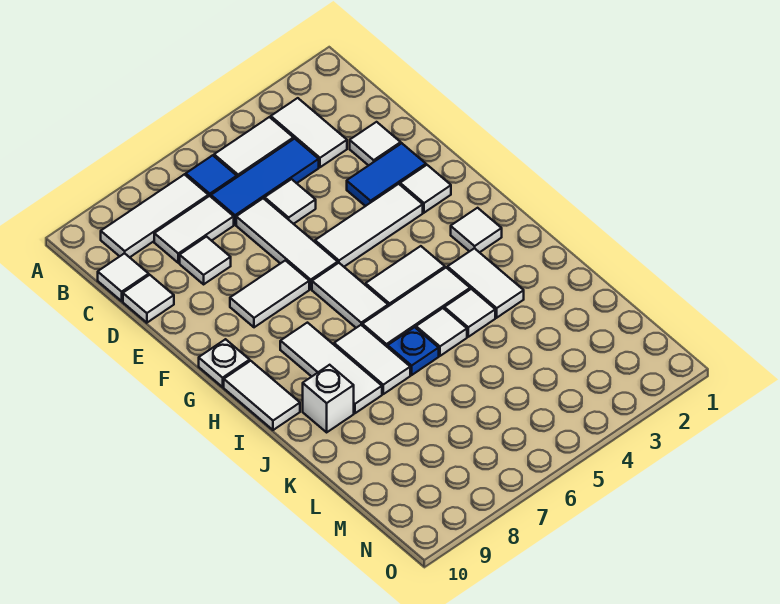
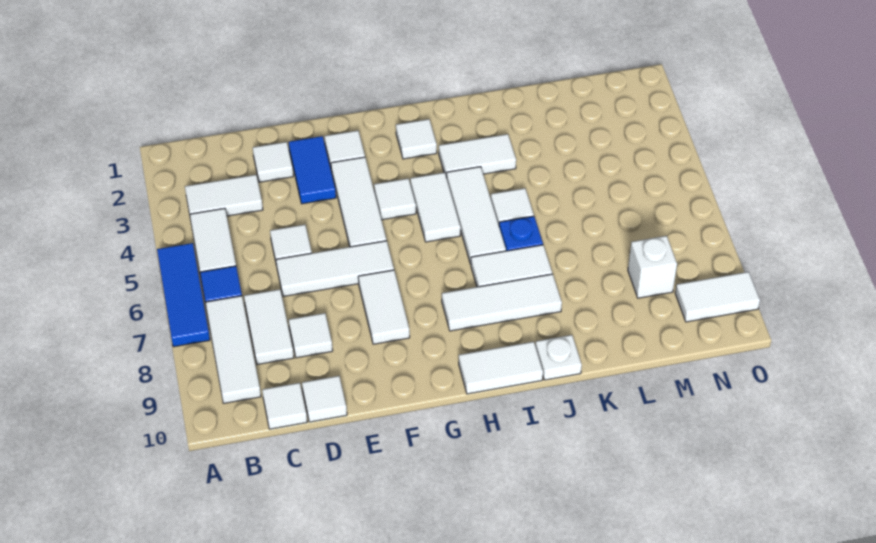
blue tile C4:C6 level 1 -> blue tile A5:A7 level 1
white tile G6:H6 level 1 -> white tile N9:O9 level 1
white plate G10 level 1 -> white plate J10 level 1
white tile J4 level 1 -> white tile G4 level 1
white brick J9 level 1 -> white brick M8 level 1

